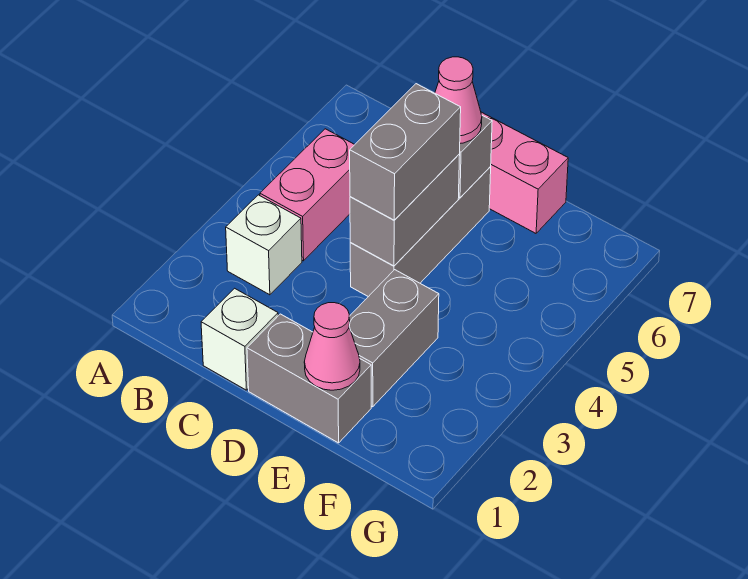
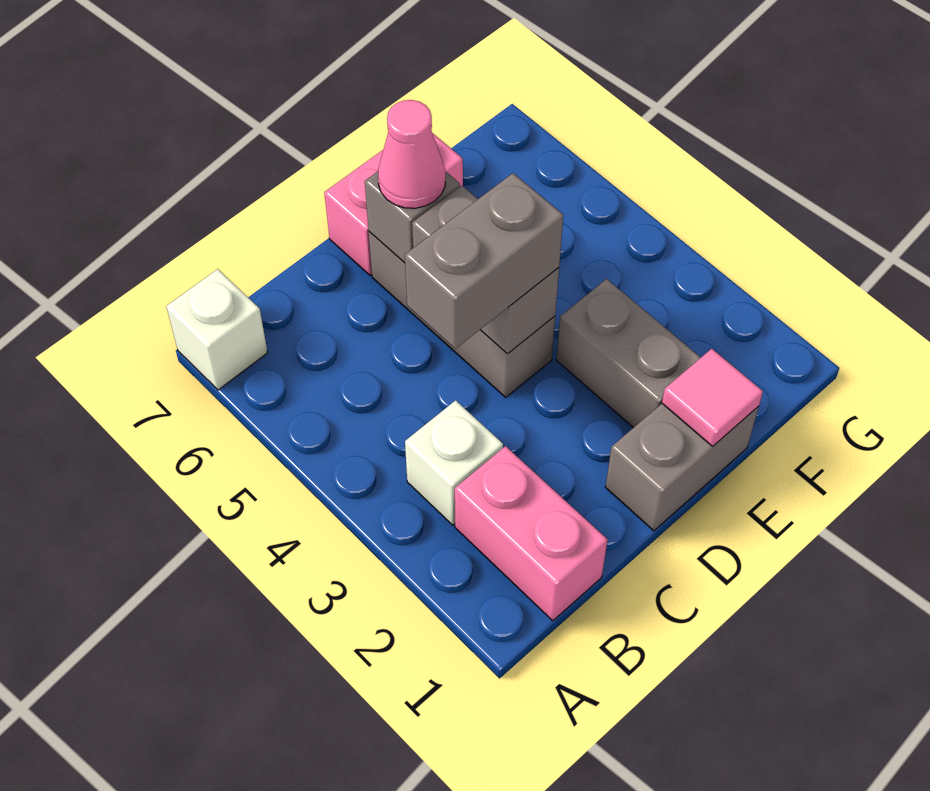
pink brick B4:B5 level 1 -> pink brick B1:B2 level 1
white brick C1 level 1 -> white brick A7 level 1
grey brick D4:D5 level 3 -> grey brick C4:D4 level 3
pink cone E1 level 2 -> pink tile E1 level 2

